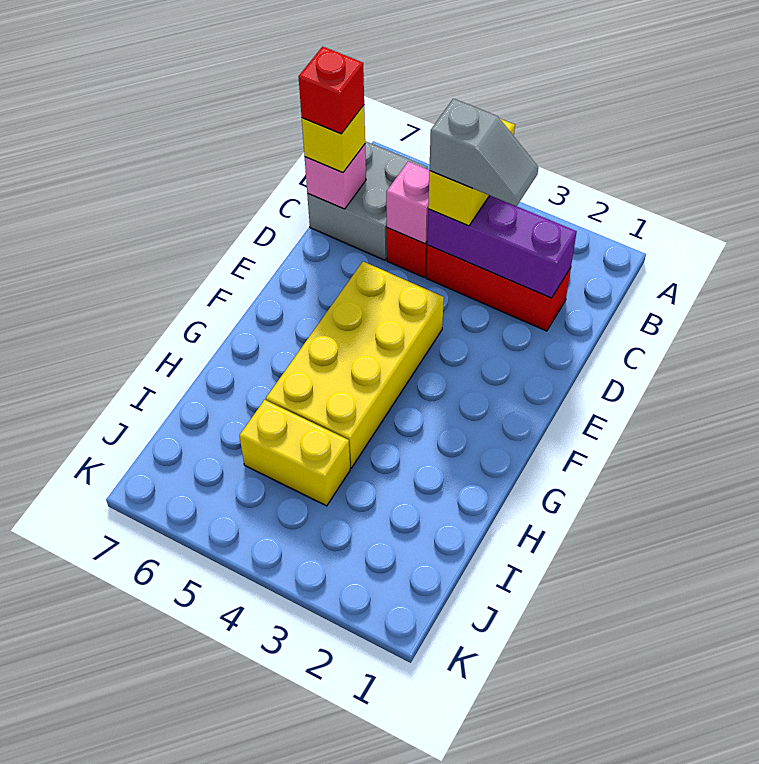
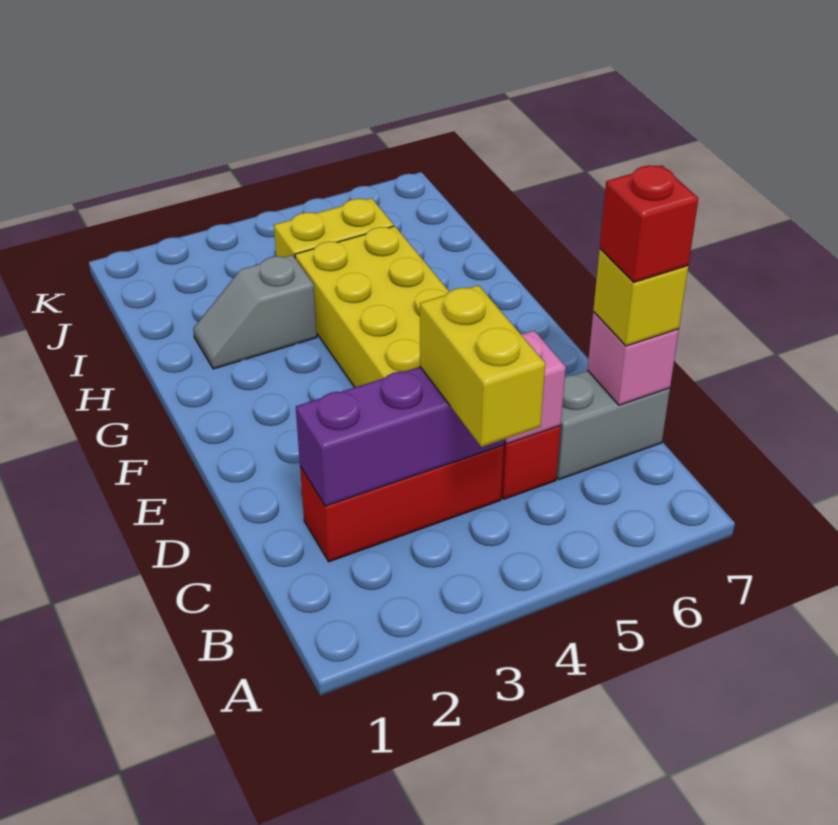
grey brick B6:C7 level 1 -> grey brick C6:C7 level 1
grey slope C3:C4 level 4 top 4 -> grey slope H2:H3 level 1 top 3

